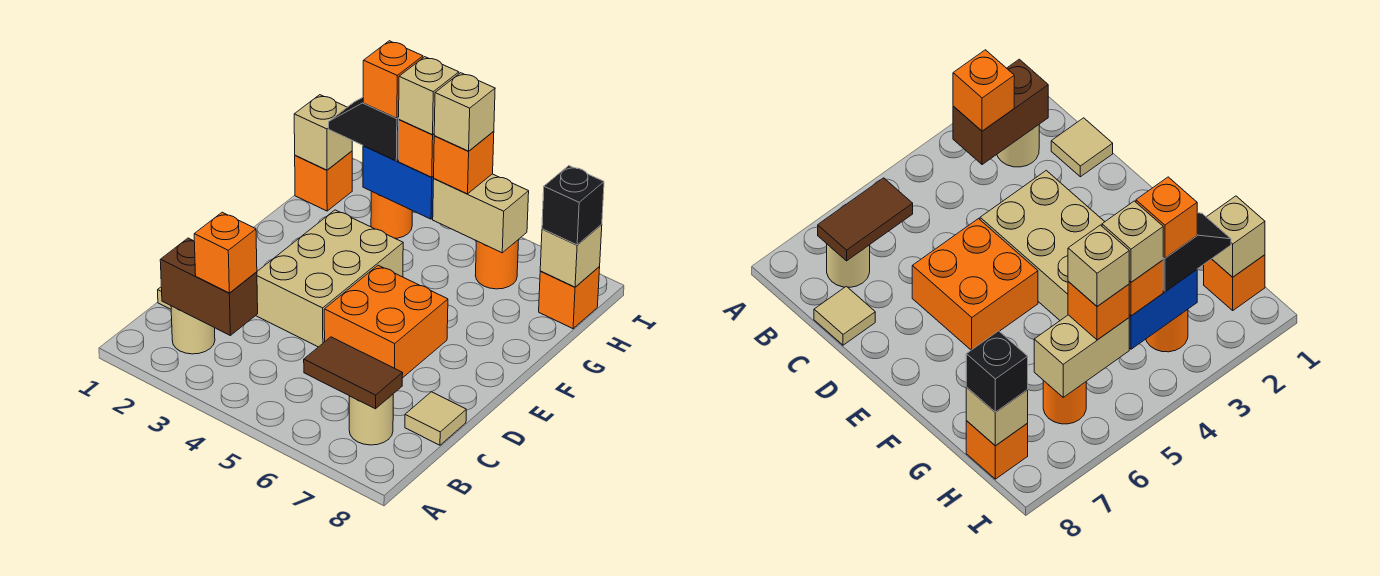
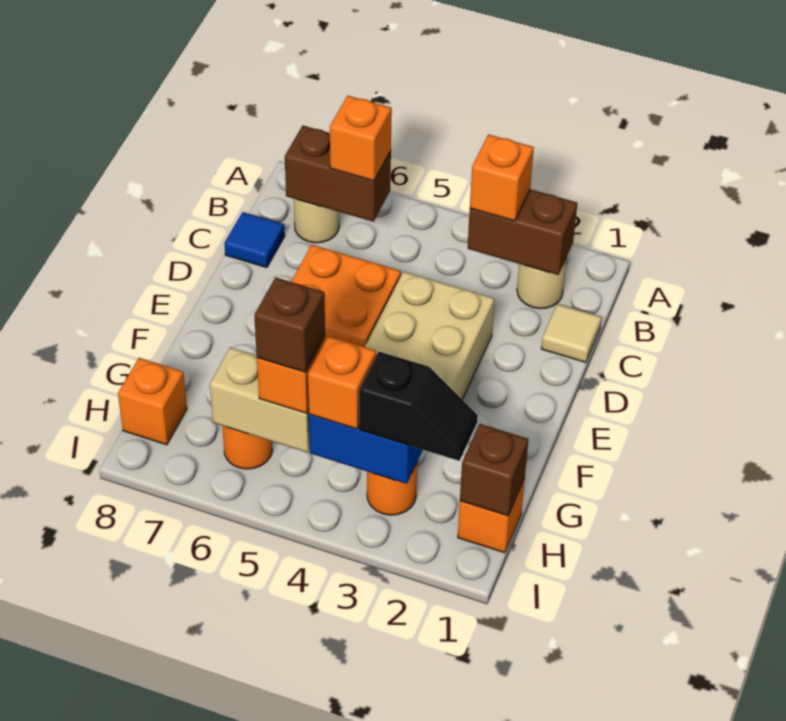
brown tile B6:B7 level 2 -> brown brick B6:B7 level 2
tan tile C8 level 1 -> blue tile C8 level 1
tan brick H1 level 2 -> brown brick H1 level 2
orange brick H3 level 4 -> orange brick B6 level 3
tan brick H4 level 4 -> none
tan brick H5 level 4 -> brown brick H5 level 4
tan brick H8 level 2 -> none
black brick H8 level 3 -> none

